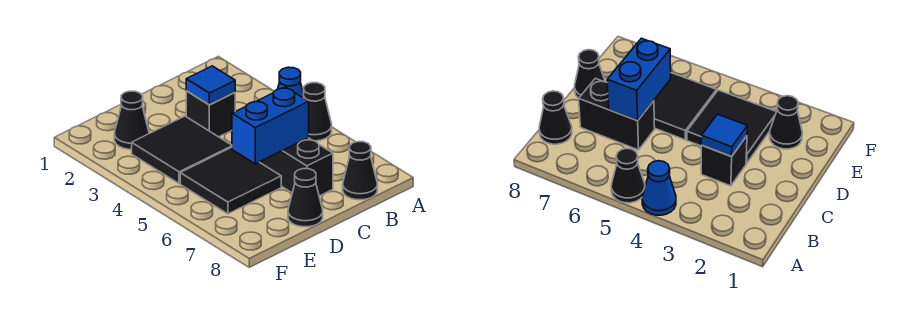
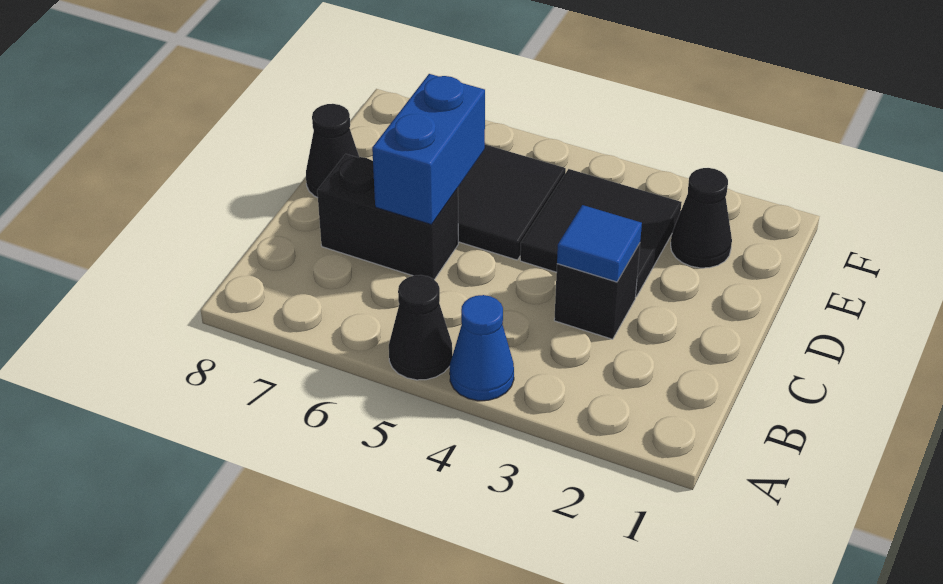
black cone B8 level 1 -> none

